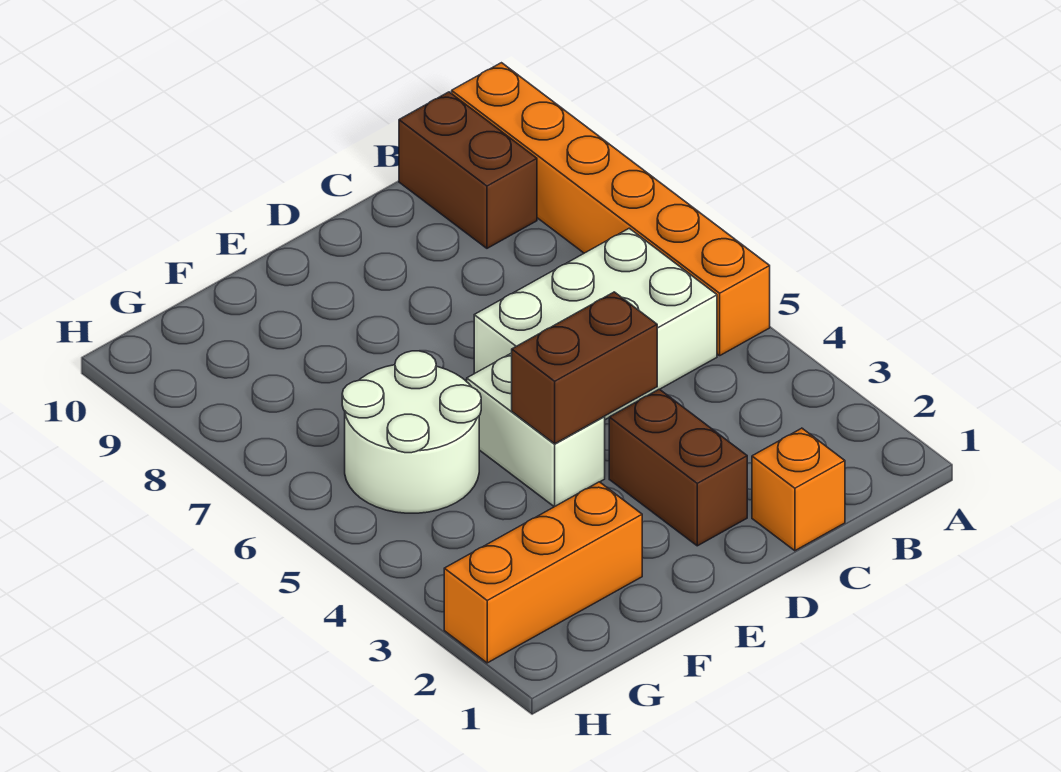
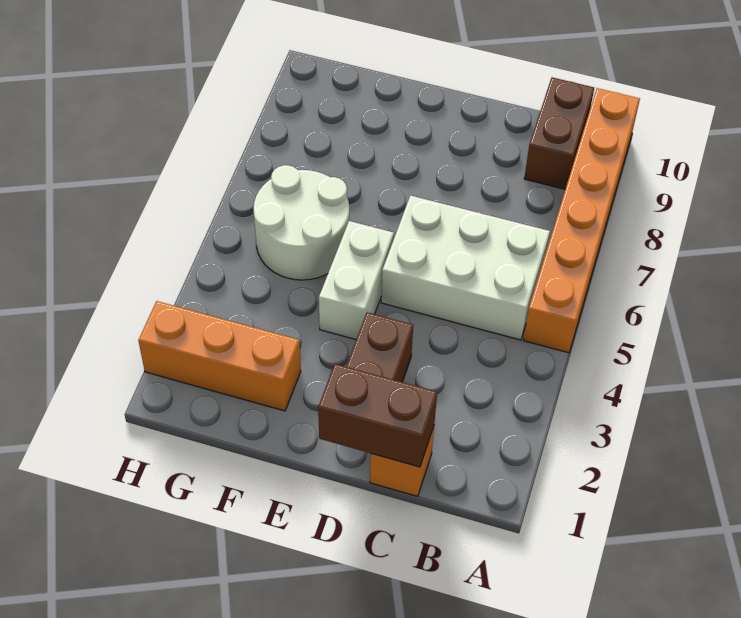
brown brick D4:E4 level 2 -> brown brick C1:D1 level 2

